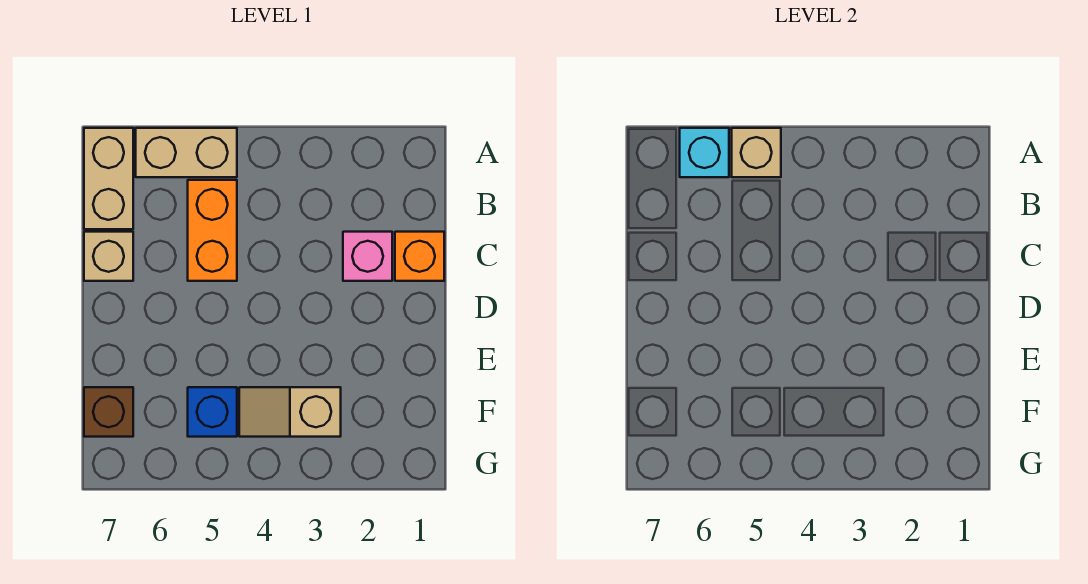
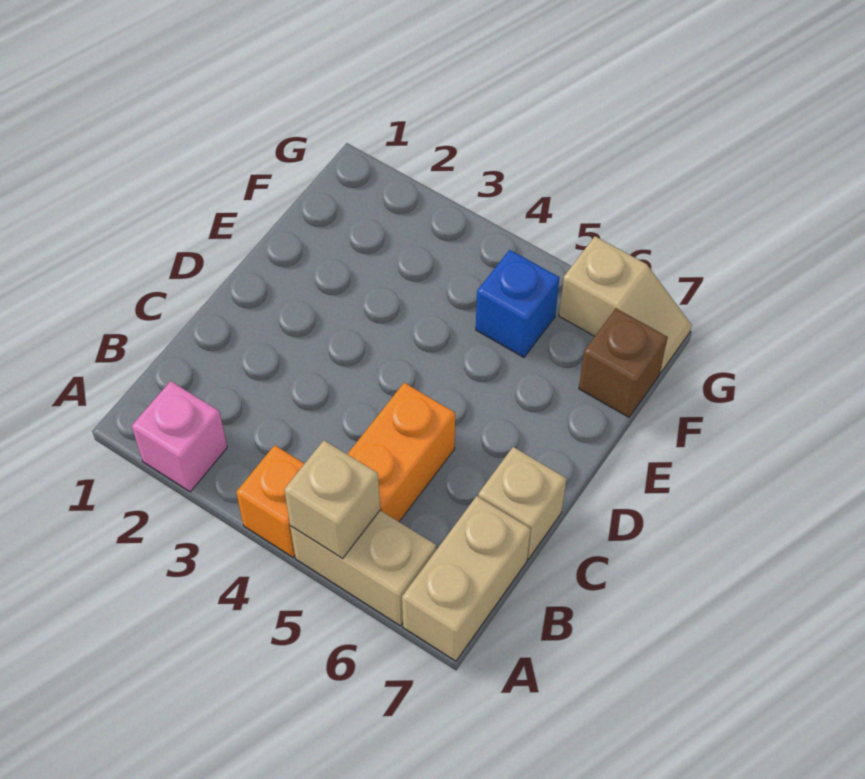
cyan brick A6 level 2 -> none
orange brick C1 level 1 -> orange brick A4 level 1
pink brick C2 level 1 -> pink brick A2 level 1
tan slope F3:F4 level 1 top 3 -> tan slope G6:G7 level 1 top 6

